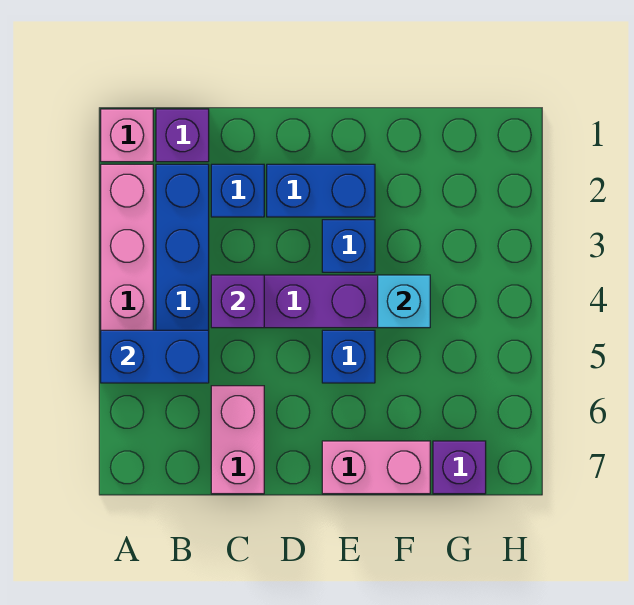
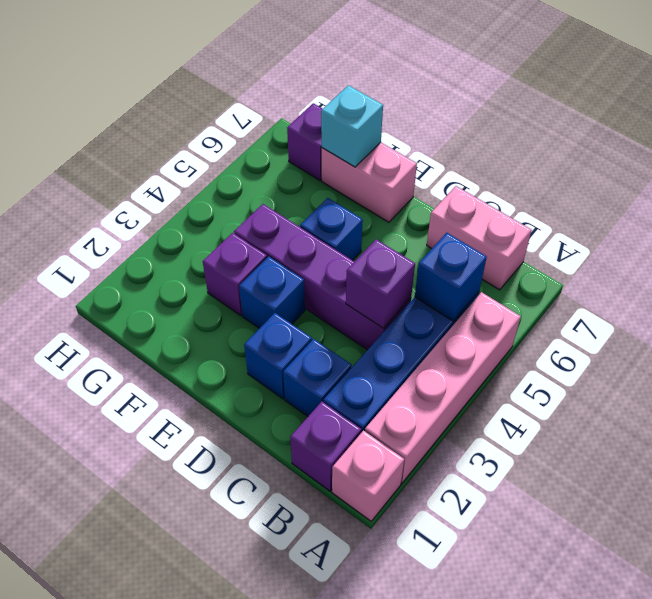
blue brick A5:B5 level 2 -> blue brick B5 level 2
pink brick C6:C7 level 1 -> pink brick B7:C7 level 1
blue brick D2:E2 level 1 -> blue brick D2 level 1
none -> purple brick F3 level 1
cyan brick F4 level 2 -> cyan brick F7 level 2

